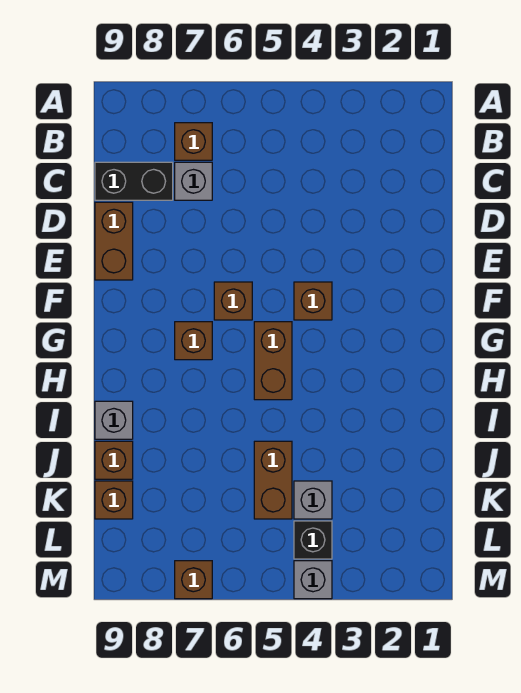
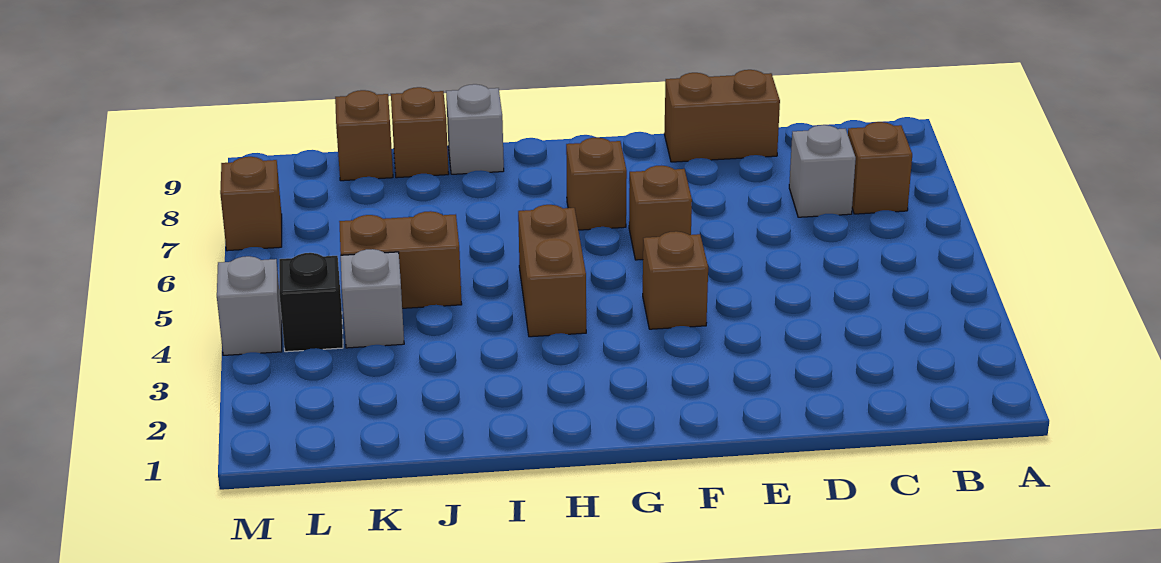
black brick C8:C9 level 1 -> none
brown brick G5:H5 level 1 -> brown brick H4:H5 level 1

